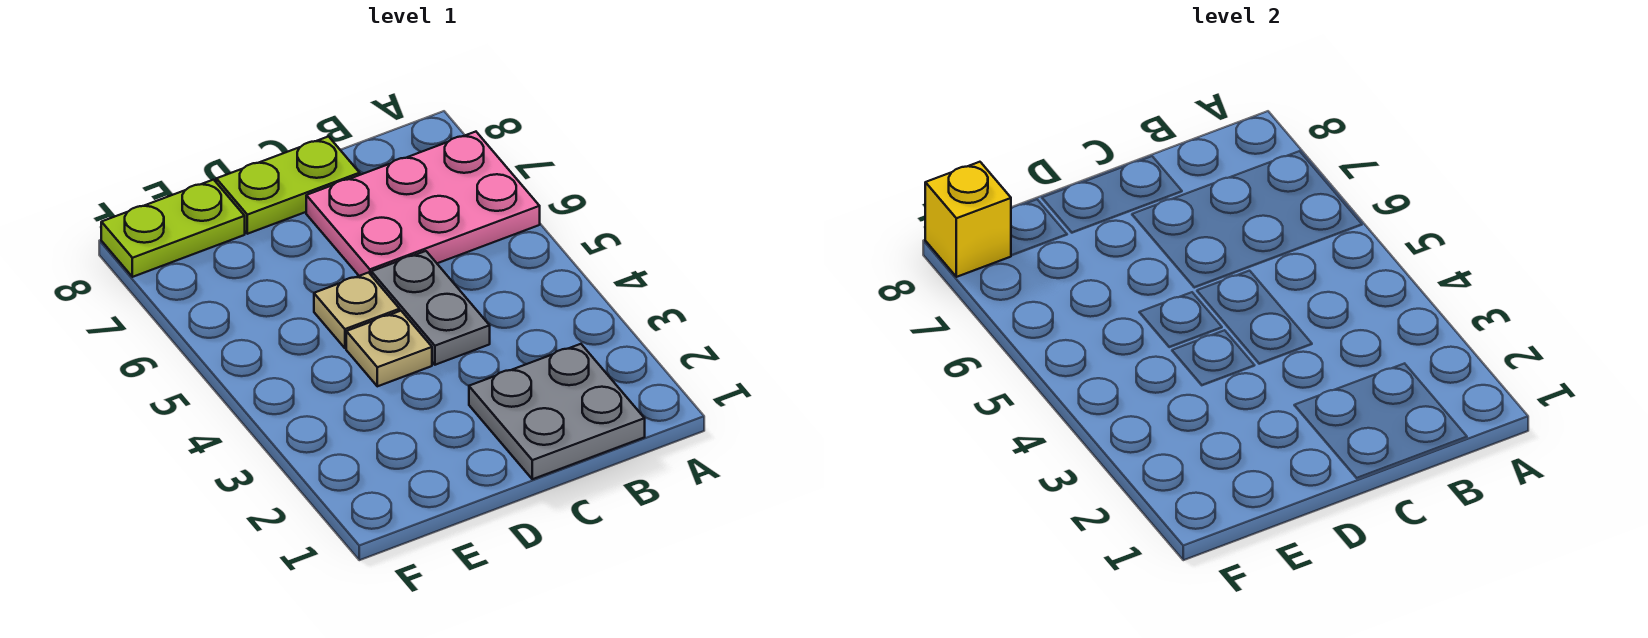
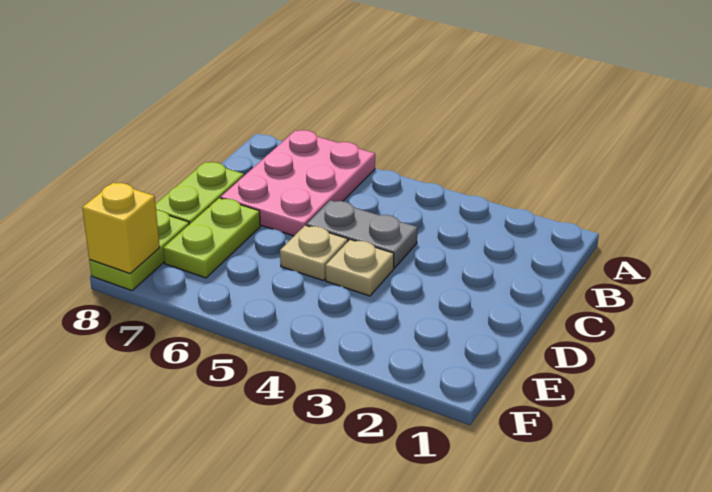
grey plate B1:C2 level 1 -> none
none -> lime plate D7:E7 level 1

